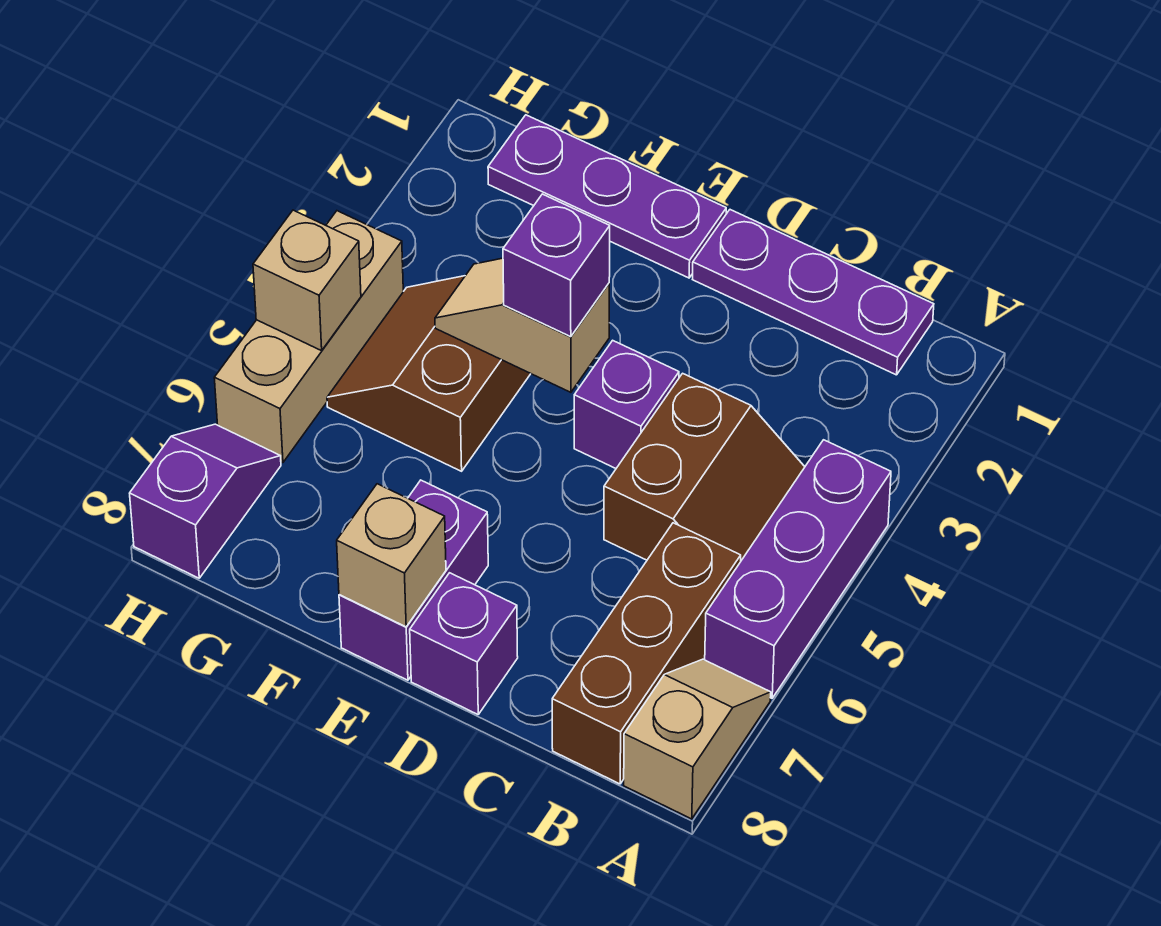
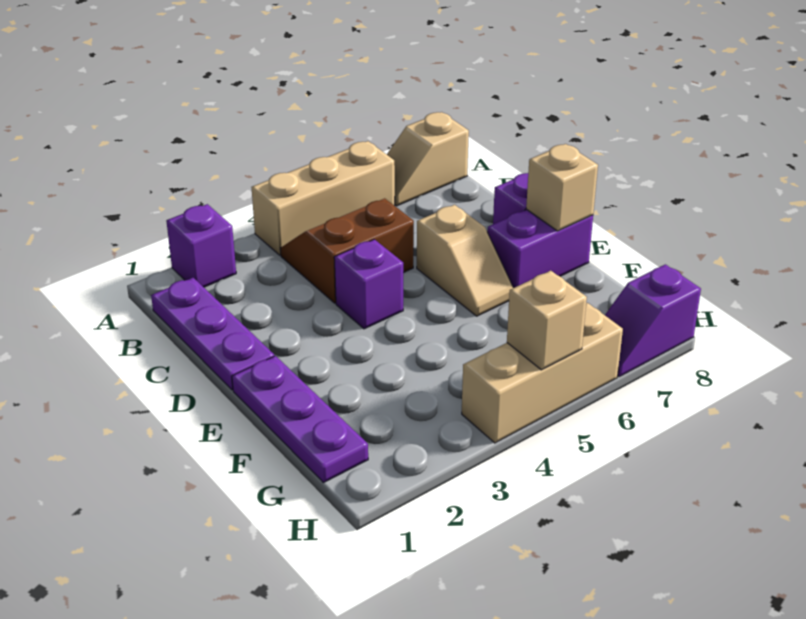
purple brick A4:A6 level 1 -> tan brick A4:A6 level 1
brown brick B6:B8 level 1 -> none
tan slope E4:F4 level 2 top E -> tan slope D6:E6 level 1 top D
purple brick E4 level 3 -> purple brick A2 level 1
brown slope F4:G5 level 1 top F -> none

